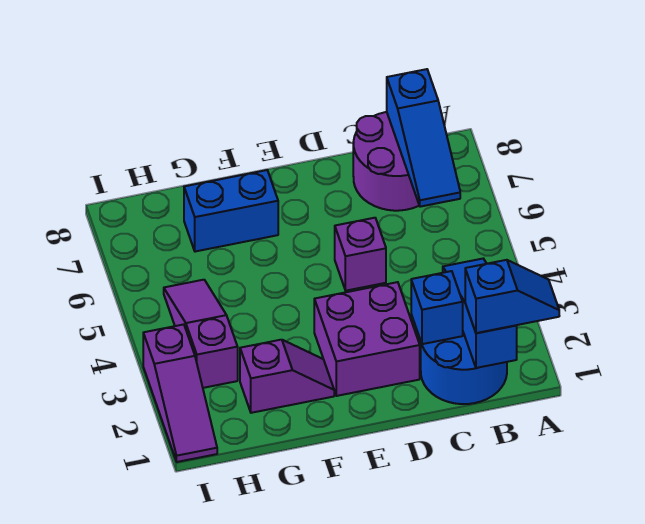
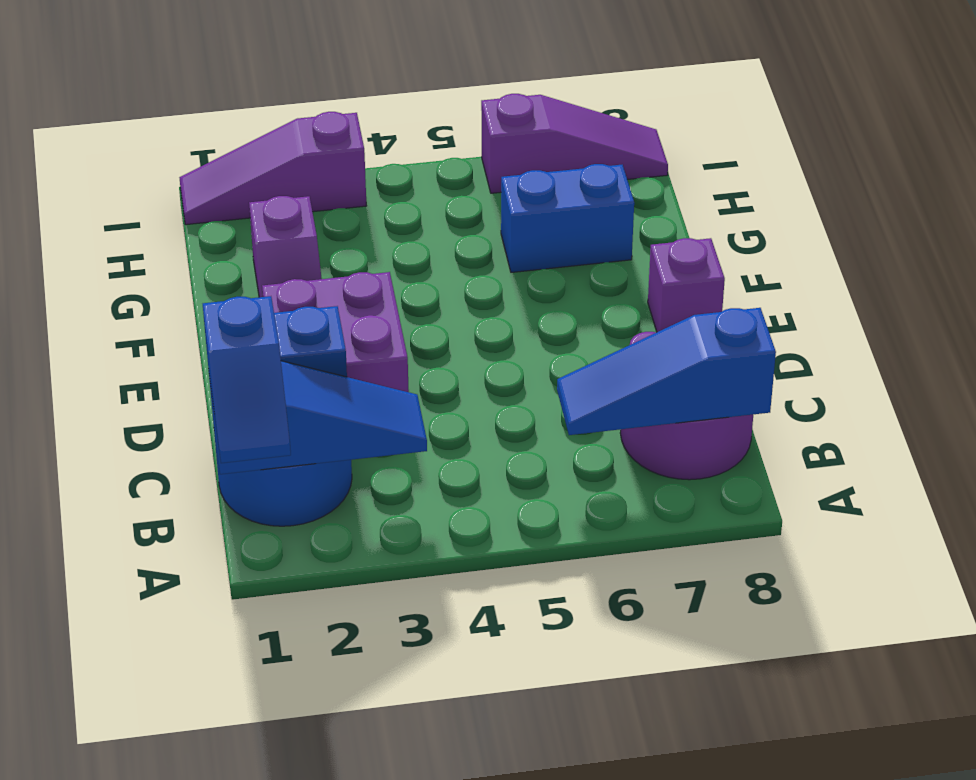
purple brick D5 level 1 -> purple brick E8 level 1
blue brick F7:G7 level 1 -> blue brick G6:G7 level 1
purple slope H3:H5 level 1 top 3 -> purple slope I6:I8 level 1 top 6

